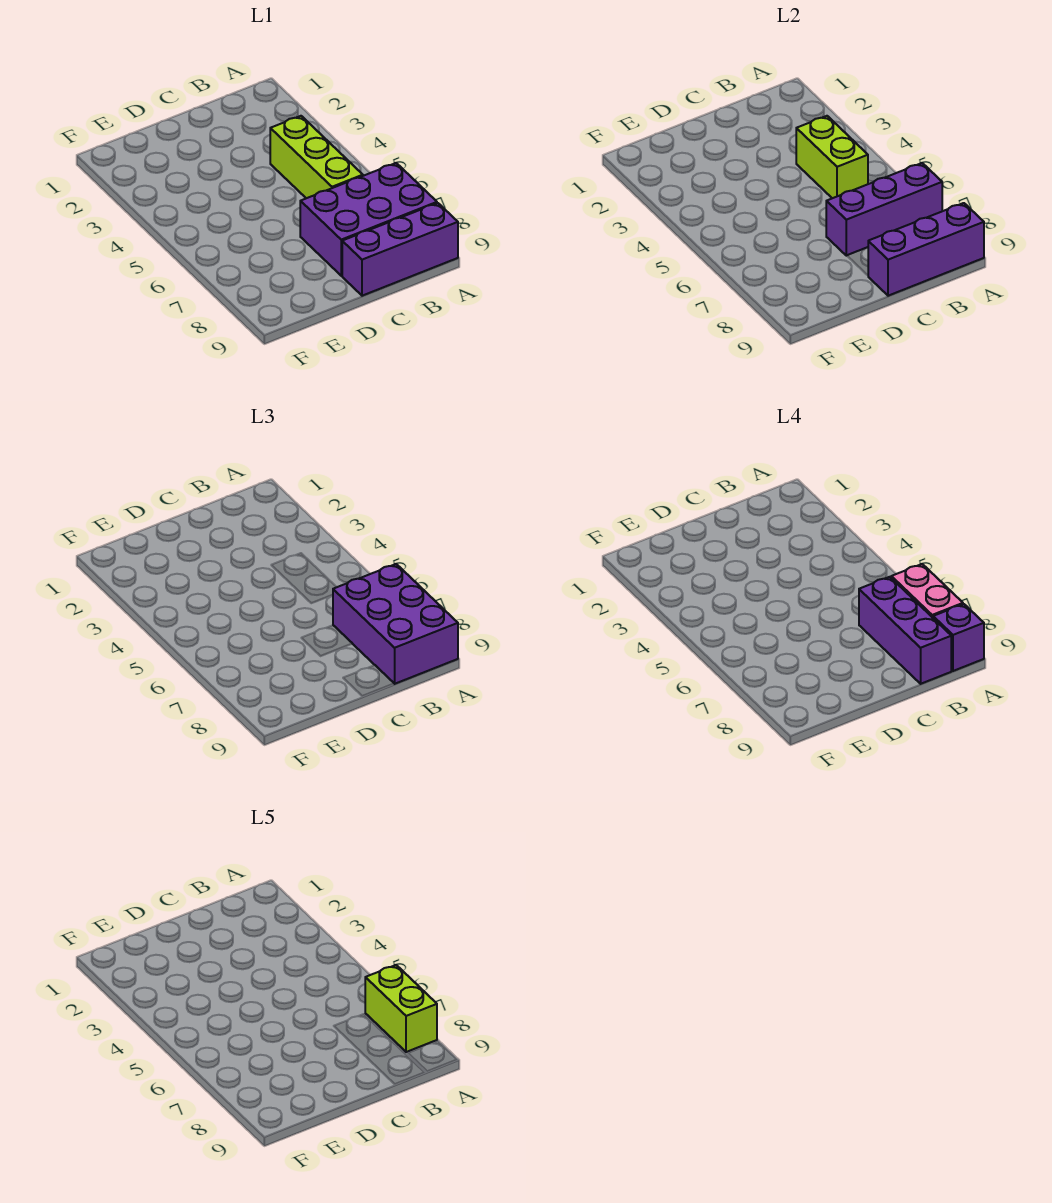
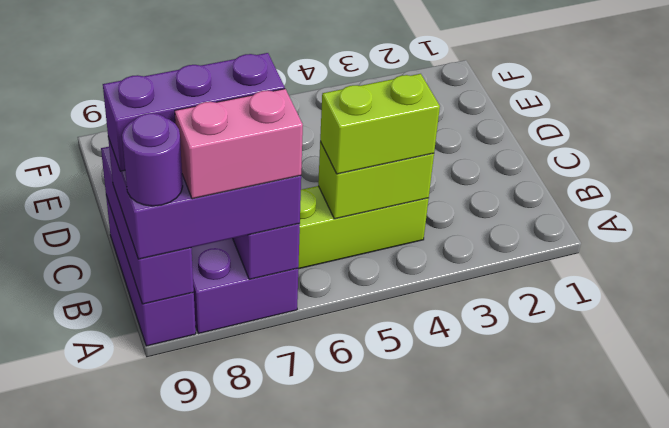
lime brick A7:A8 level 5 -> lime brick B4:B5 level 3
purple brick A9 level 4 -> purple round brick A9 level 4

